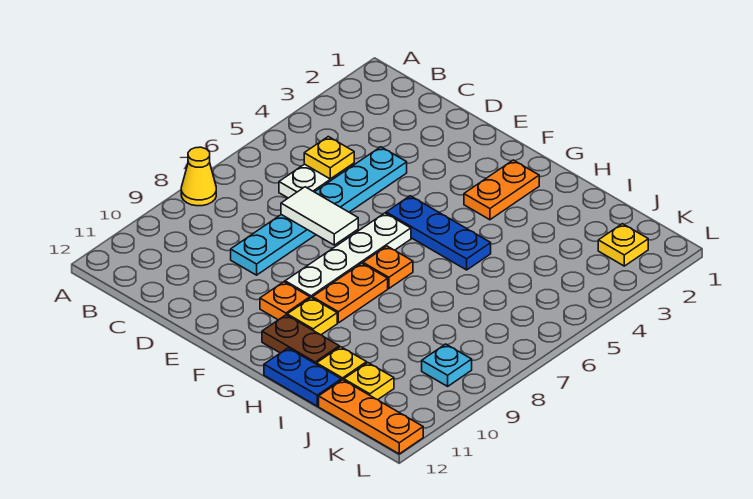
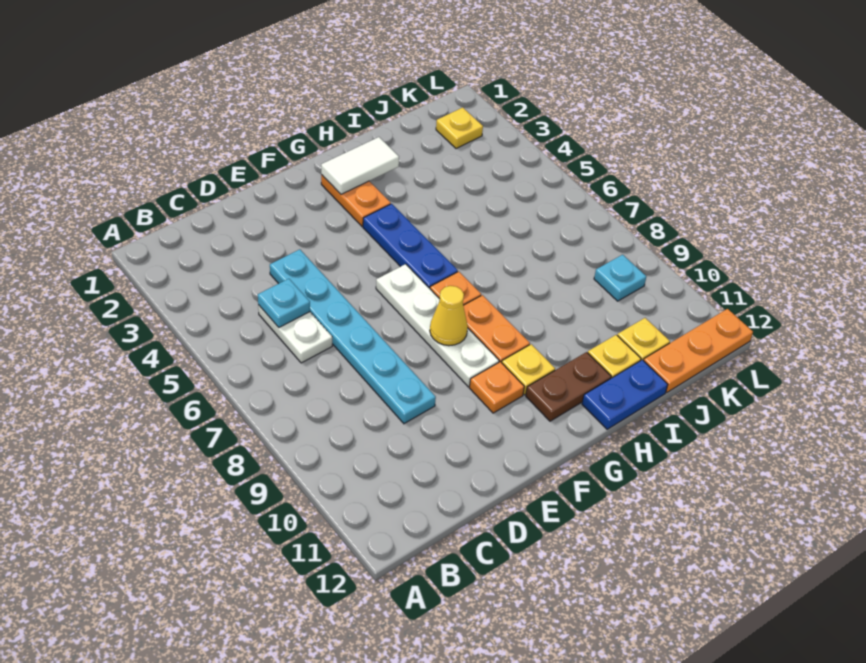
yellow cone A8 level 1 -> yellow cone F8 level 2
yellow plate C5 level 2 -> cyan plate C5 level 2
white tile D7:E7 level 2 -> white tile G2:H2 level 2
blue plate F5:H5 level 1 -> blue plate G4:G6 level 1

